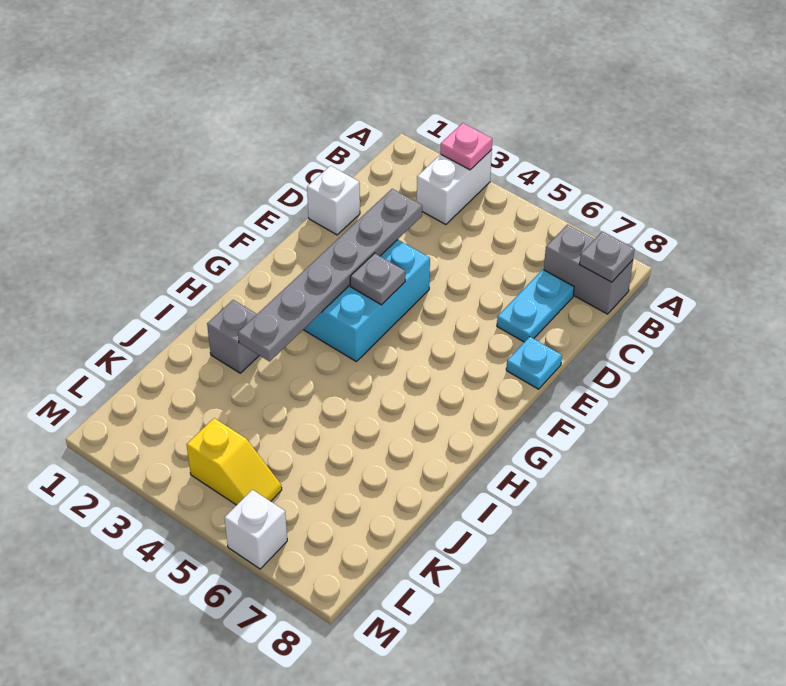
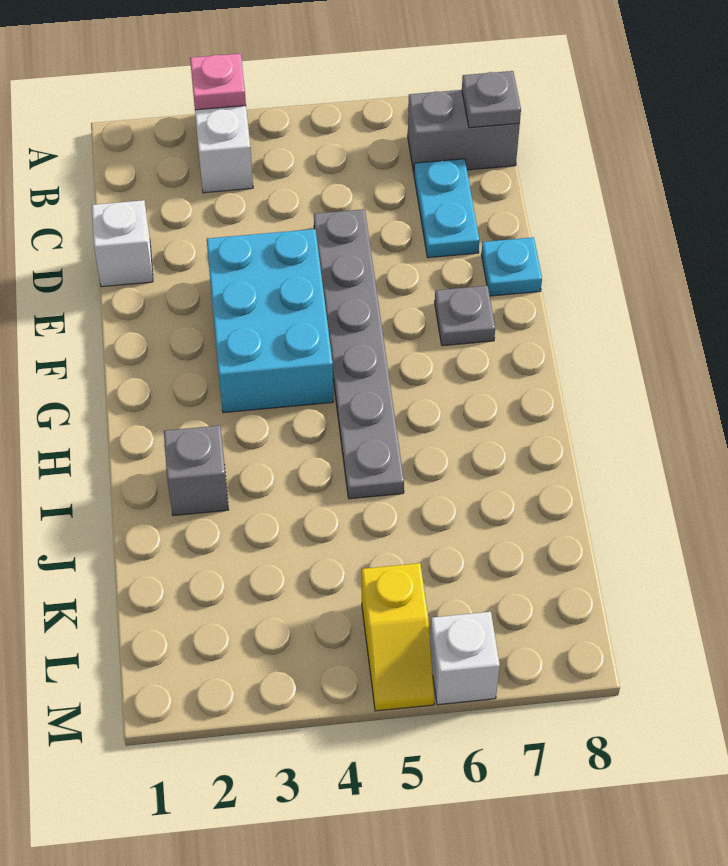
grey plate D3:I3 level 2 -> grey plate D5:I5 level 1
grey plate F4 level 2 -> grey plate F7 level 1
yellow slope L4:L5 level 1 top 4 -> yellow slope L5:M5 level 1 top L

